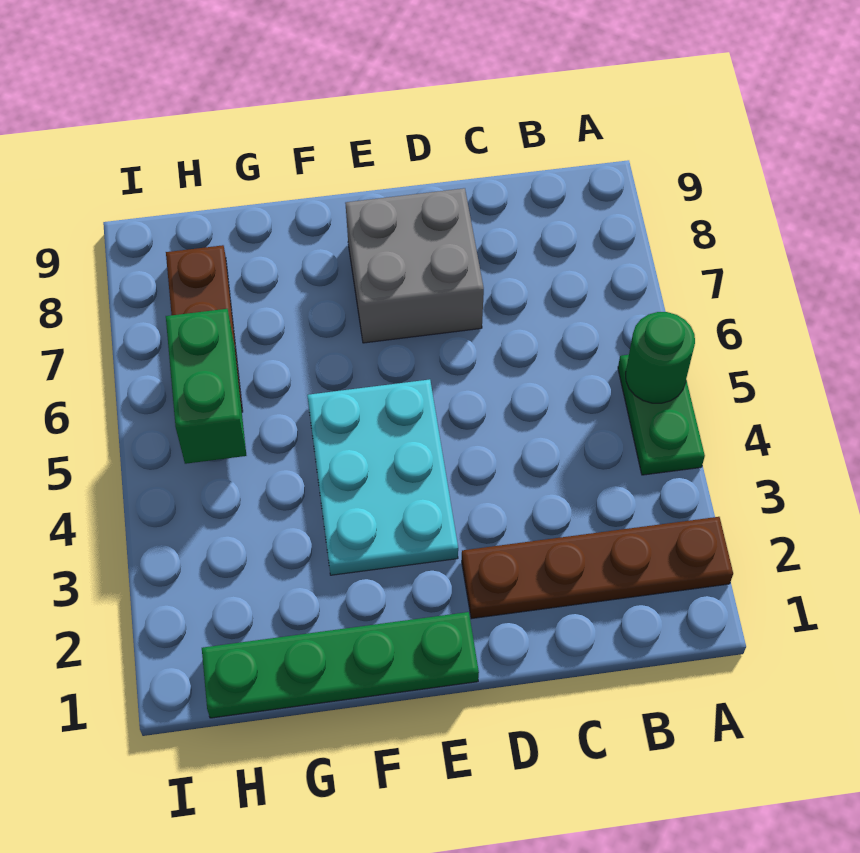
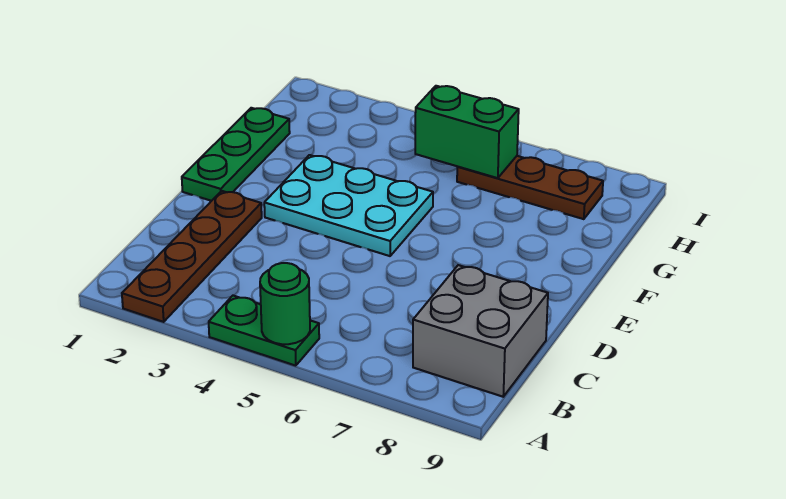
grey brick D7:E8 level 1 -> grey brick B8:C9 level 1
green plate E1:H1 level 1 -> green plate E1:G1 level 1

